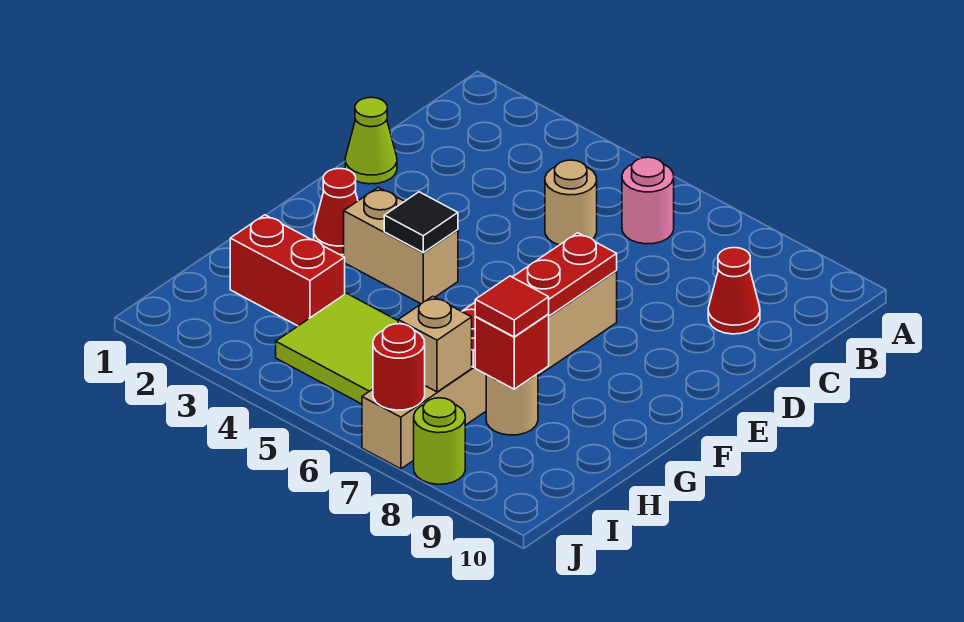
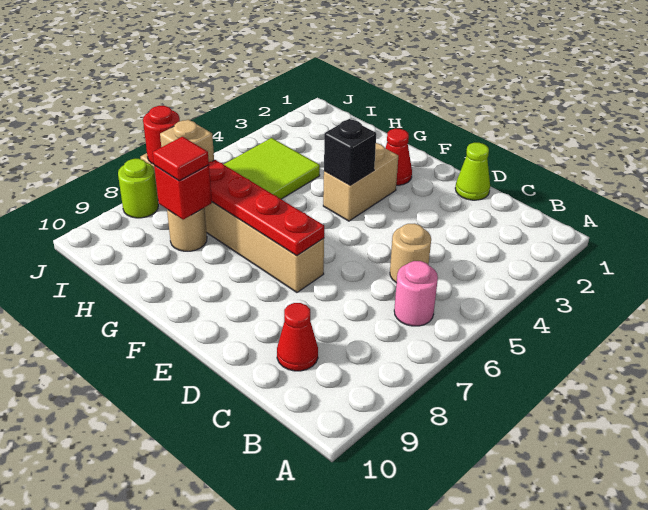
black tile F4 level 2 -> black brick F4 level 2
red brick H2:H3 level 1 -> none

